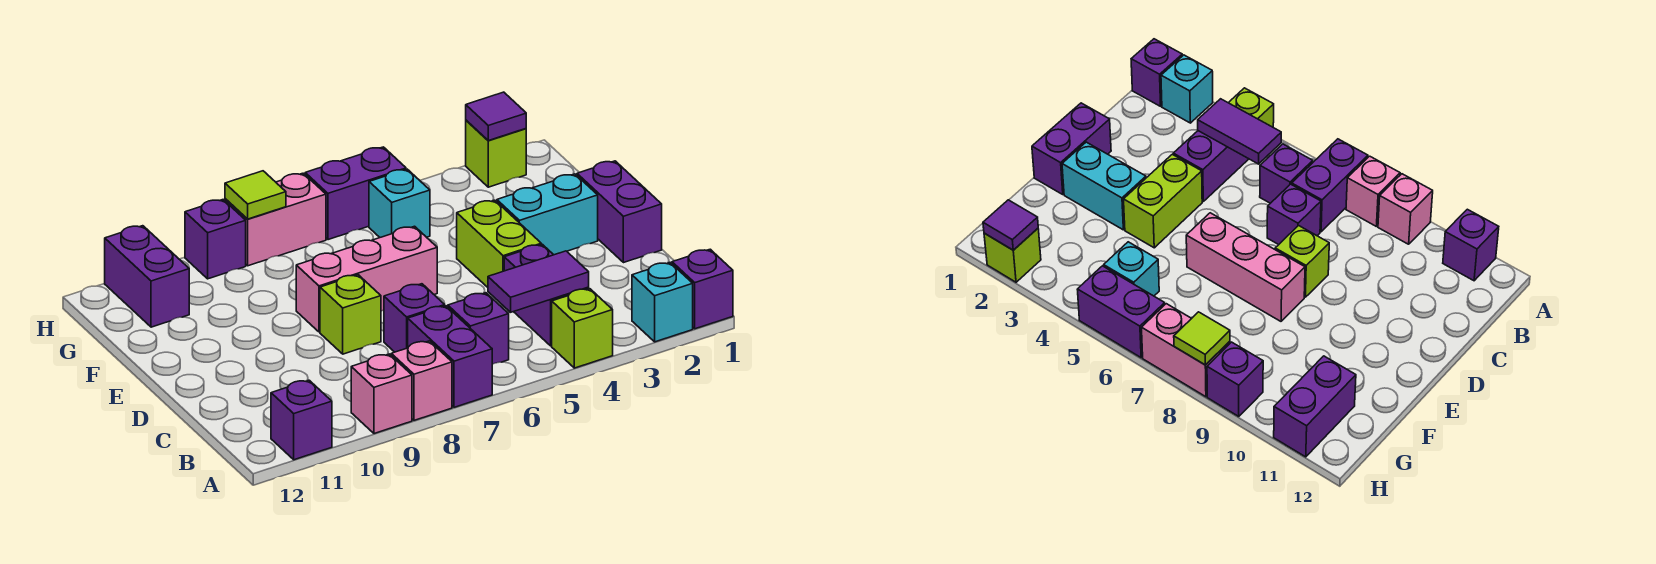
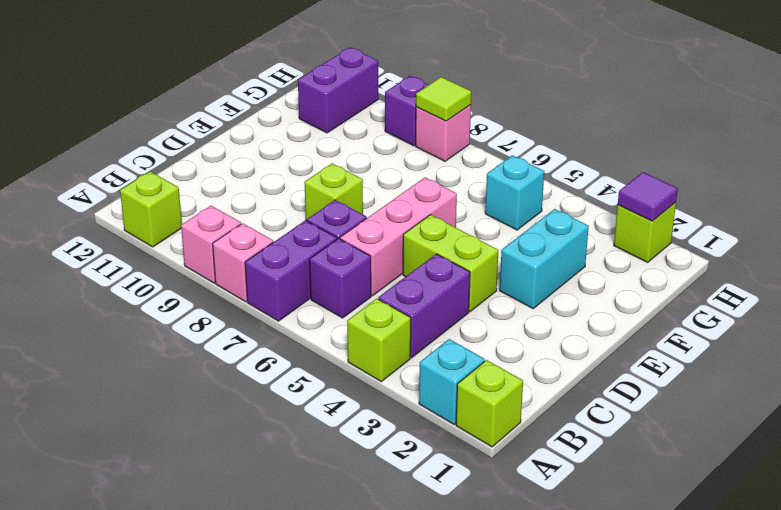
purple brick A1 level 1 -> lime brick A1 level 1
purple brick A11 level 1 -> lime brick A11 level 1
purple tile B4:B5 level 2 -> none
purple brick D1:E1 level 1 -> none
lime brick D4:E4 level 1 -> lime brick D4:D5 level 1
cyan brick E2:E3 level 1 -> cyan brick E3:F3 level 1
pink brick E6:E8 level 1 -> pink brick C6:E6 level 1
purple brick H5:H6 level 1 -> none
pink brick H7:H8 level 1 -> pink brick H8 level 1

